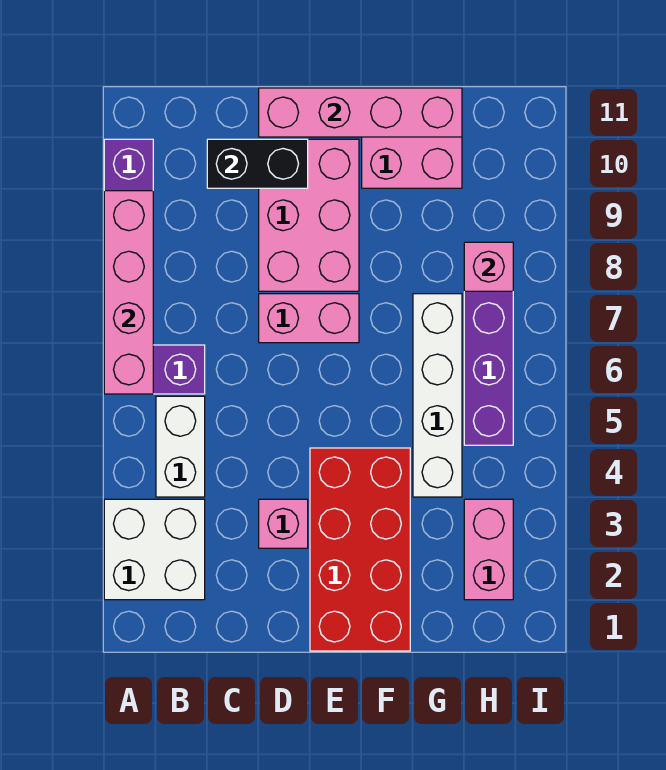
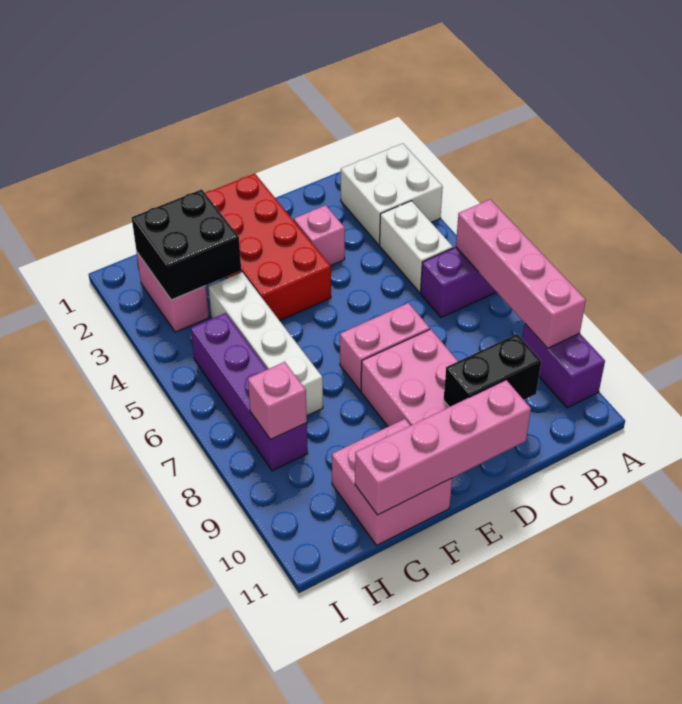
none -> black brick G2:H3 level 2

